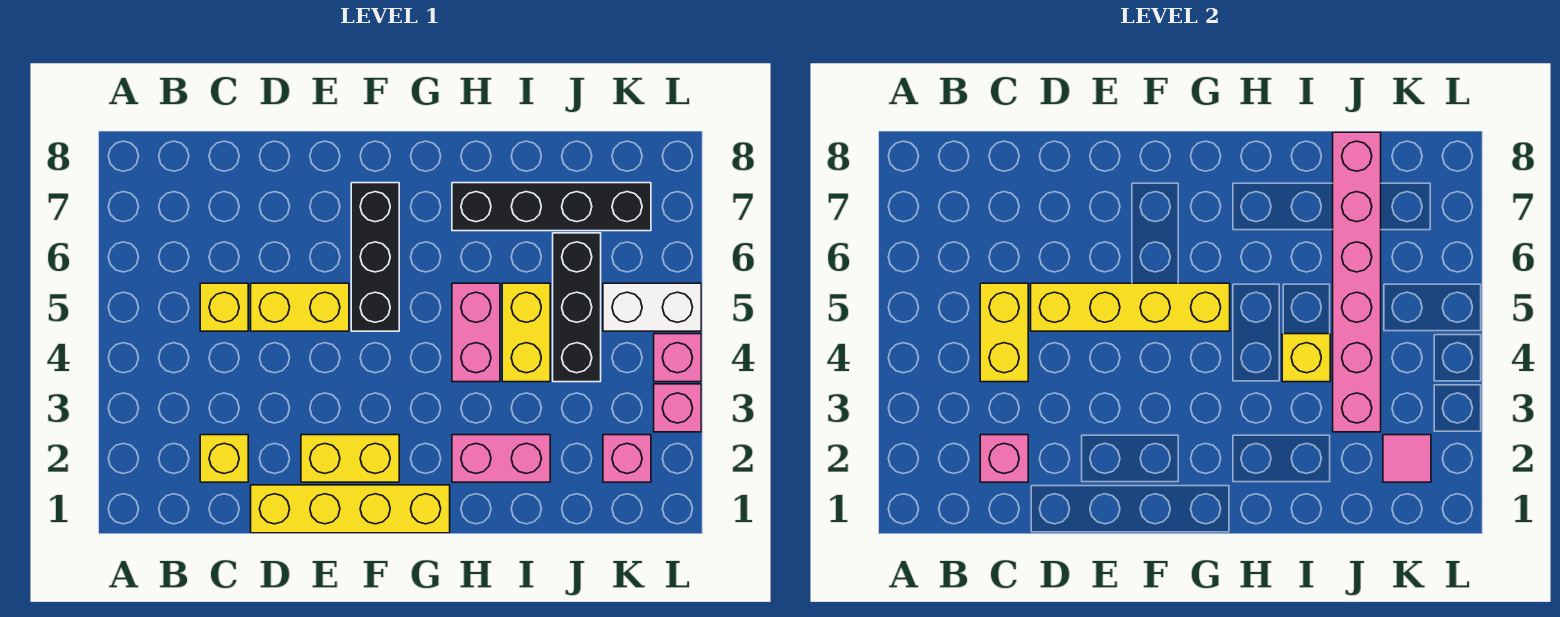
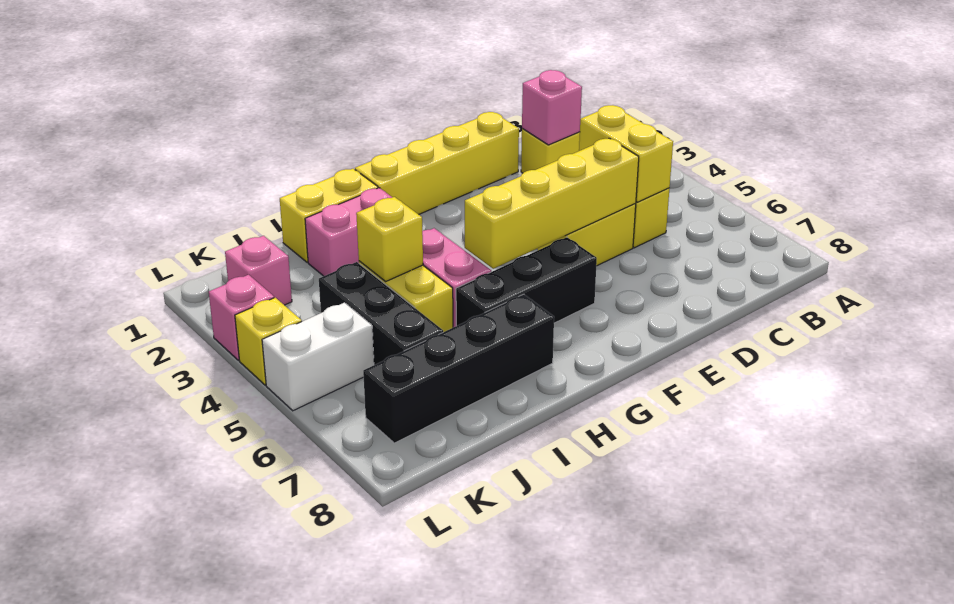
yellow brick E2:F2 level 1 -> yellow brick H1:I1 level 1
black brick F5:F7 level 1 -> black brick F6:H6 level 1
pink brick J3:J8 level 2 -> none
pink tile K2 level 2 -> none
pink brick L4 level 1 -> yellow brick L4 level 1

